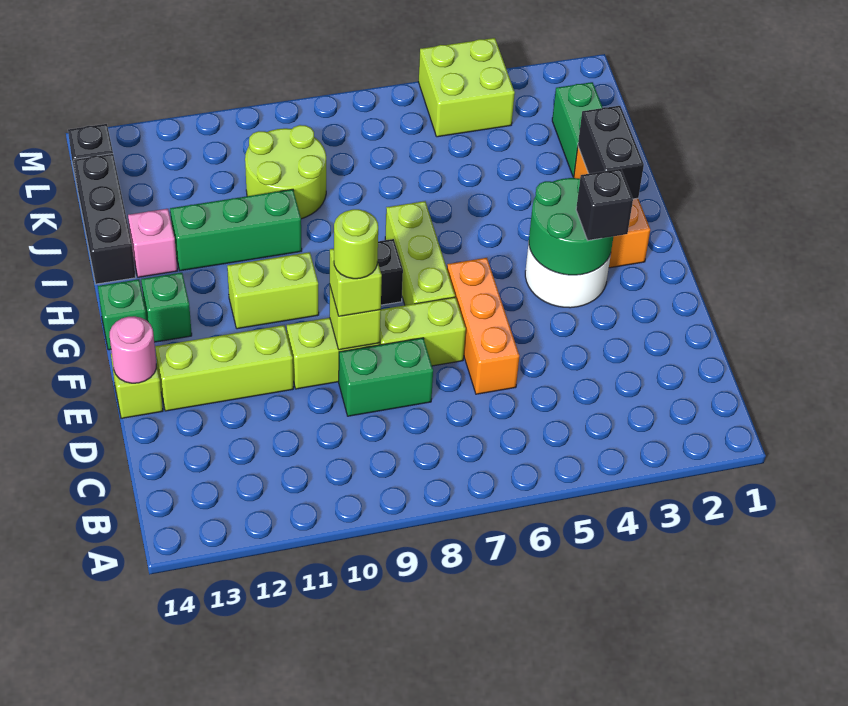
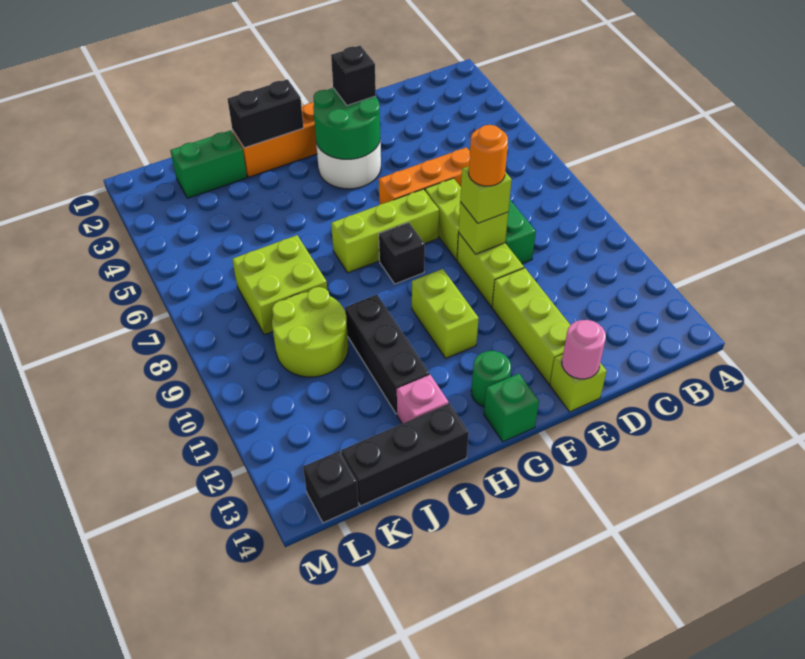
lime round brick E9 level 4 -> orange round brick E9 level 4
green brick G13 level 1 -> green round brick G13 level 1
green brick I10:I12 level 1 -> black brick I10:I12 level 1
lime brick L4:M5 level 1 -> lime brick J7:K8 level 1

